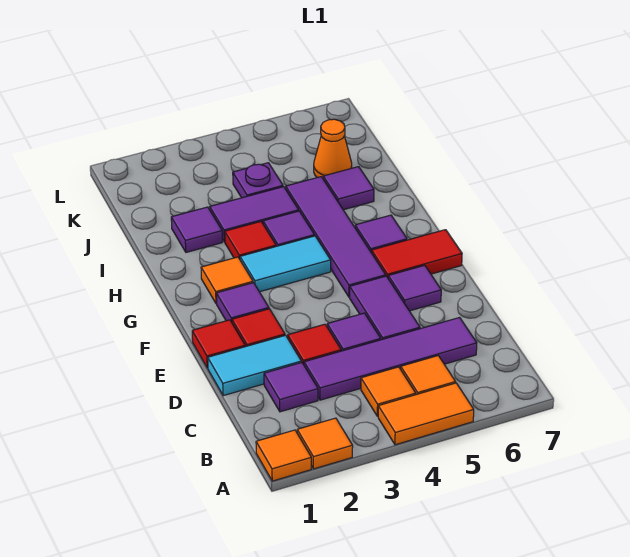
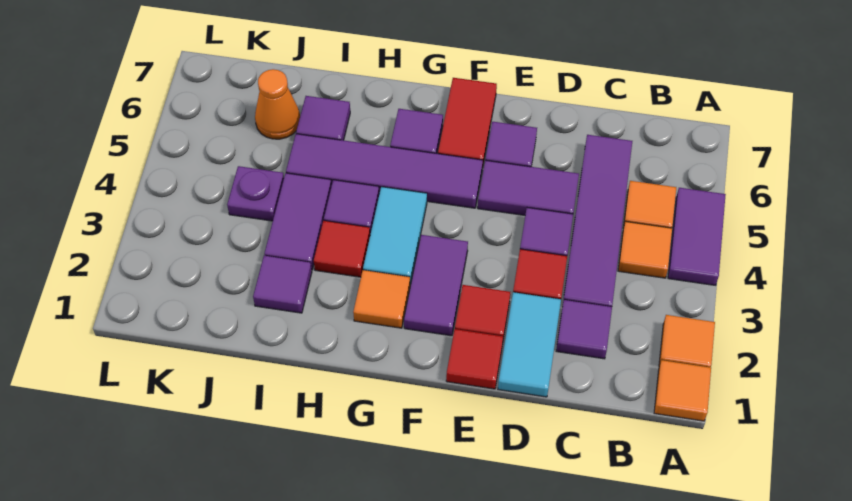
orange tile A4:A5 level 1 -> purple tile A4:A5 level 1
purple tile F2 level 1 -> purple tile F2:F3 level 1

